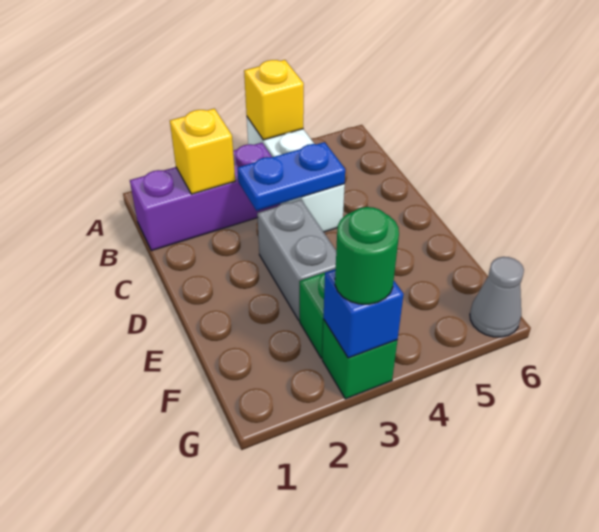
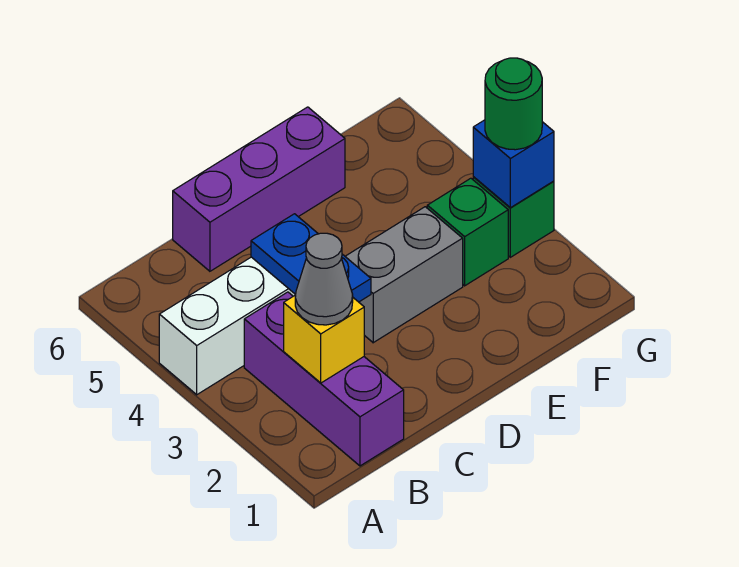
yellow brick A4 level 2 -> none
none -> purple brick C6:E6 level 1
grey cone G6 level 1 -> grey cone B2 level 3

